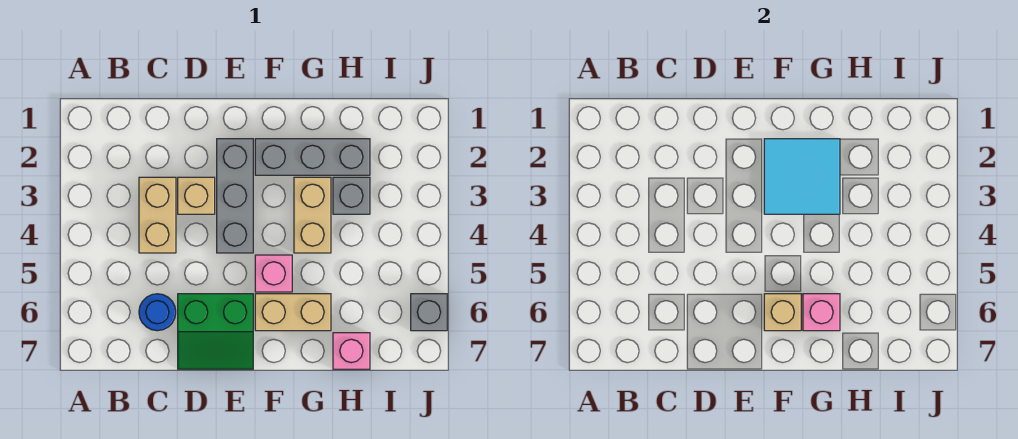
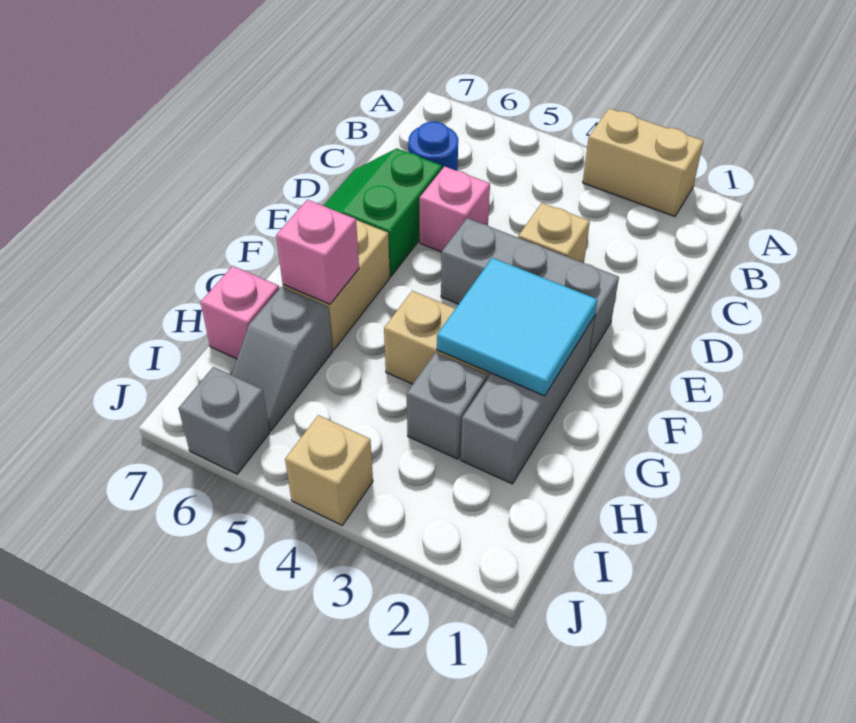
tan brick C3:C4 level 1 -> tan brick A2:A3 level 1
pink brick F5 level 1 -> pink brick D5 level 1
tan brick F6 level 2 -> tan brick J4 level 1
none -> grey slope H6:I6 level 1 top H

